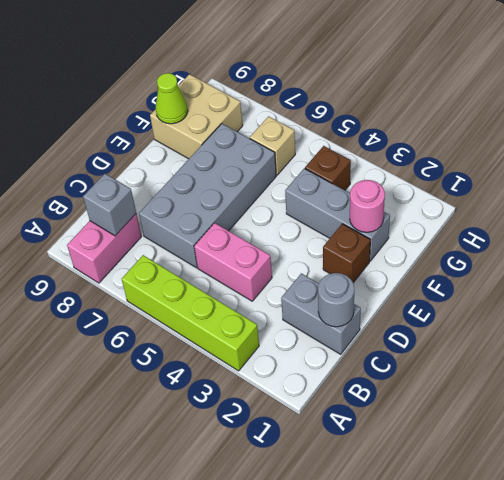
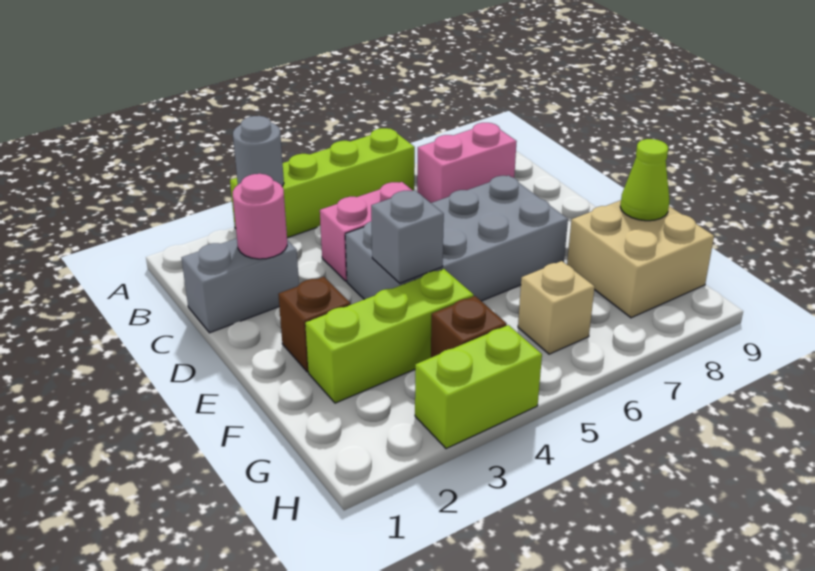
pink brick A8:B8 level 1 -> pink brick B7:B8 level 1
grey brick B8 level 2 -> grey brick E4 level 2
grey round brick C1 level 2 -> grey round brick A3 level 2
grey brick C6:F7 level 1 -> grey brick D4:E7 level 1
grey brick F2:F4 level 1 -> lime brick F2:F4 level 1
pink round brick F2 level 2 -> pink round brick C2 level 2
none -> lime brick H3:H4 level 1

